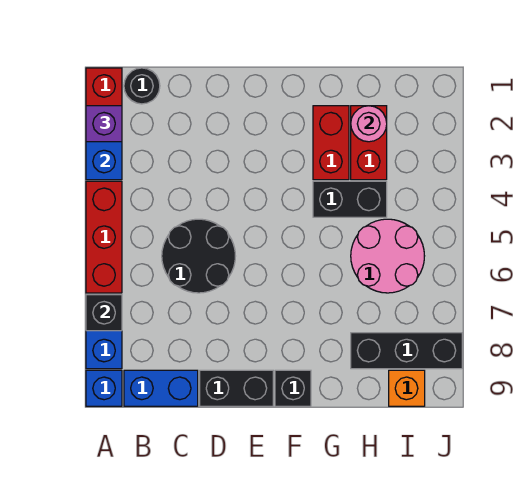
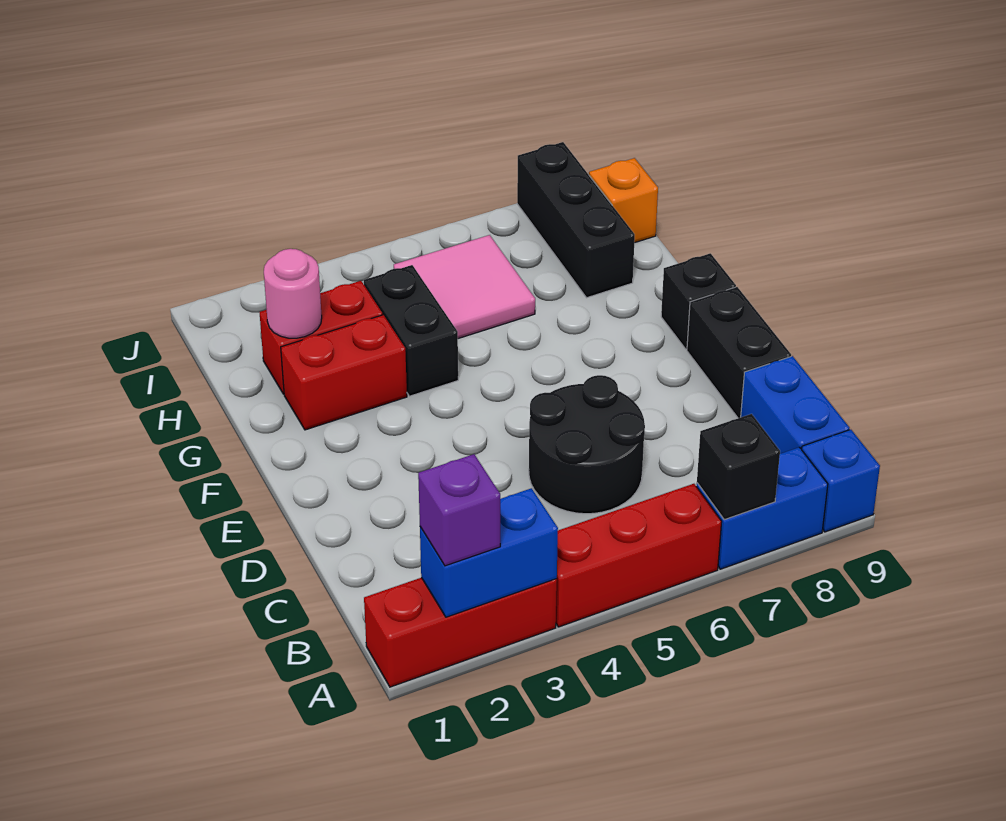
black round brick B1 level 1 -> none
pink round brick H5:I6 level 1 -> pink tile H5:I6 level 1

